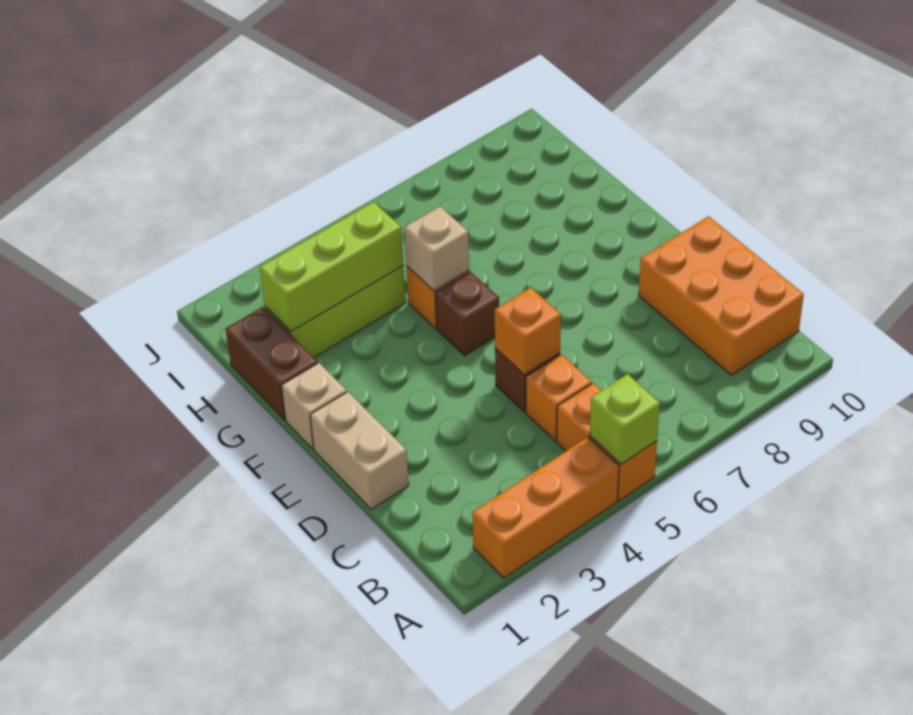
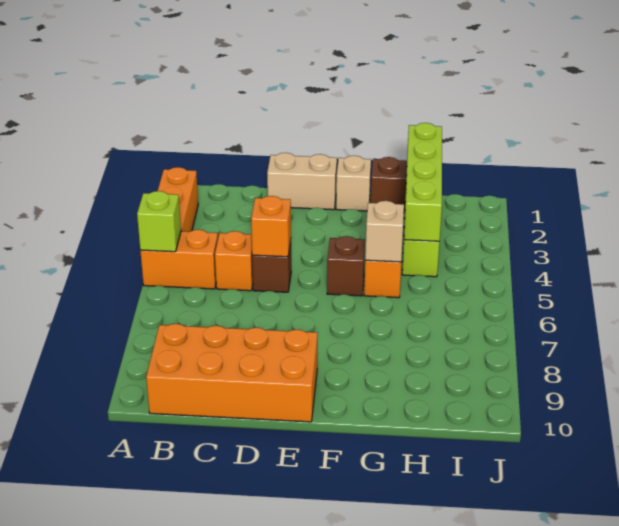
orange brick B9:D10 level 1 -> orange brick B9:E10 level 1
lime brick H2:H4 level 2 -> lime brick H1:H4 level 2

